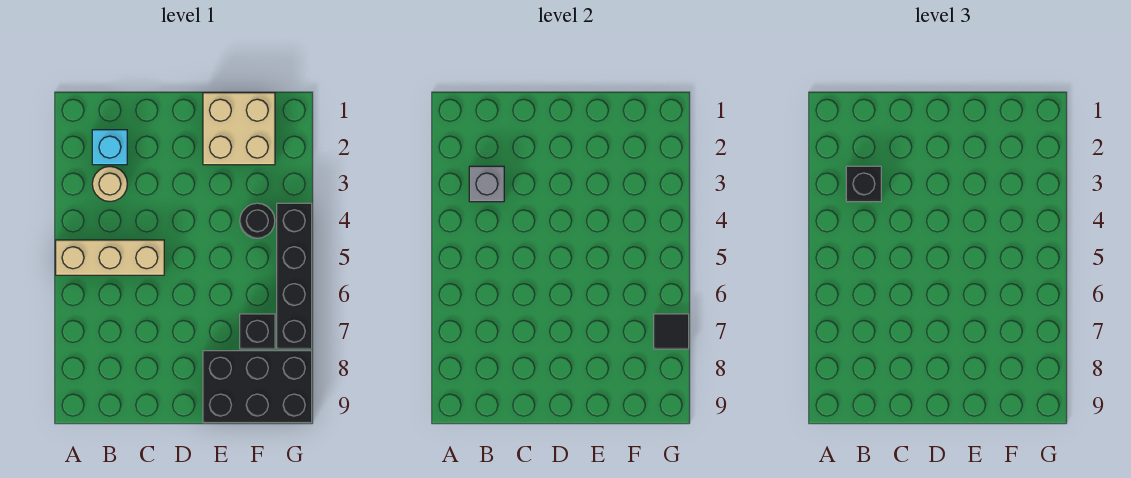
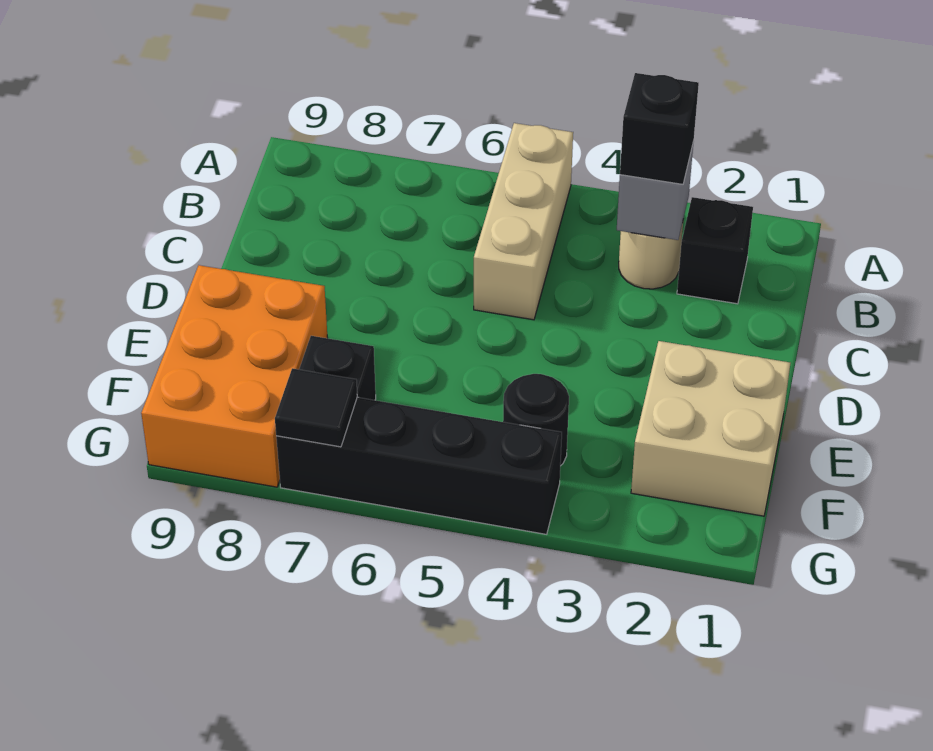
cyan brick B2 level 1 -> black brick B2 level 1
black brick E8:G9 level 1 -> orange brick E8:G9 level 1

